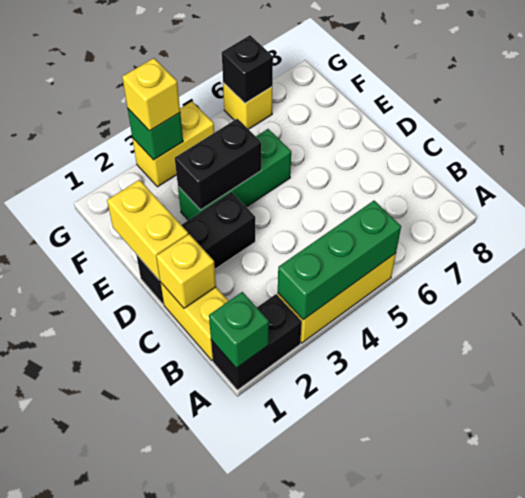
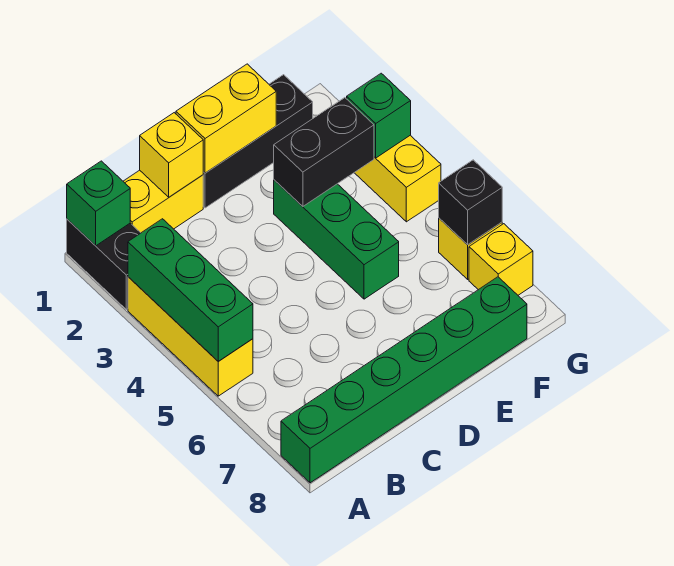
none -> green brick A8:F8 level 1
black brick D1:D3 level 1 -> black brick D1:F1 level 1
black brick E3:E4 level 2 -> black brick E3:F3 level 2
yellow brick G3 level 3 -> yellow brick G7 level 1

